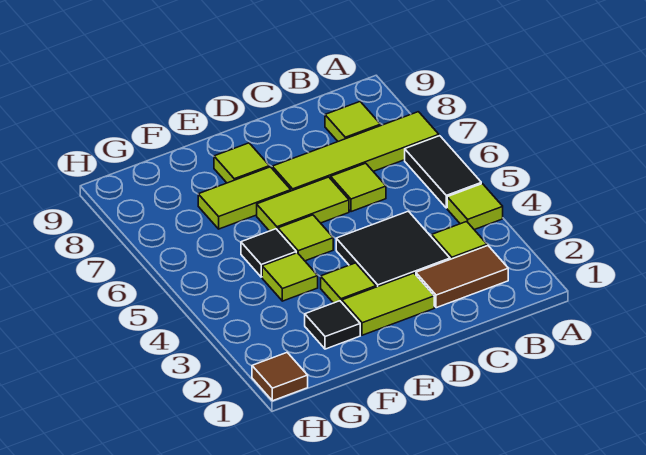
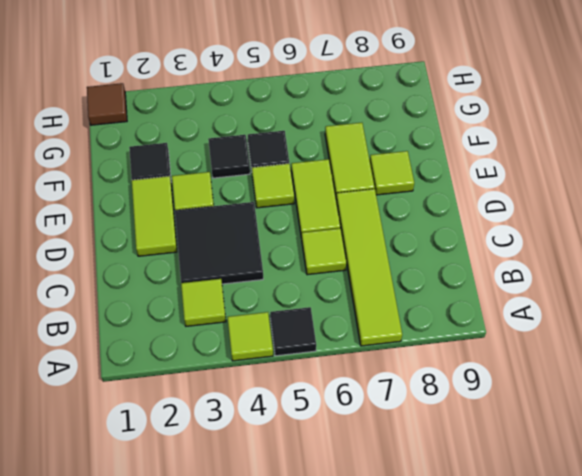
black tile A5:A6 level 1 -> black tile A5 level 1
brown tile B2:C2 level 1 -> none
lime tile B8 level 1 -> none
lime tile F4 level 1 -> black tile F4 level 1

